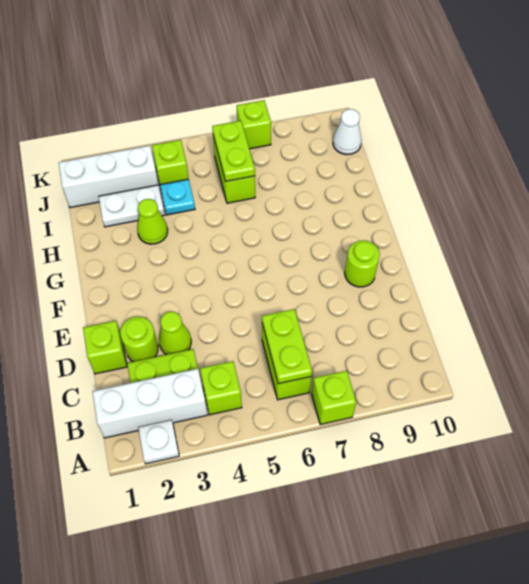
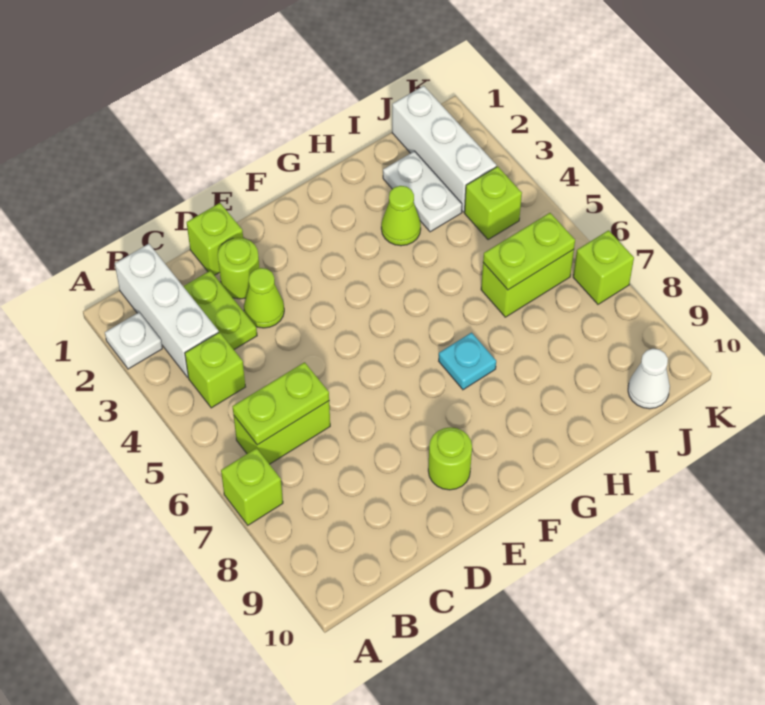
cyan plate I4 level 1 -> cyan plate G7 level 1

